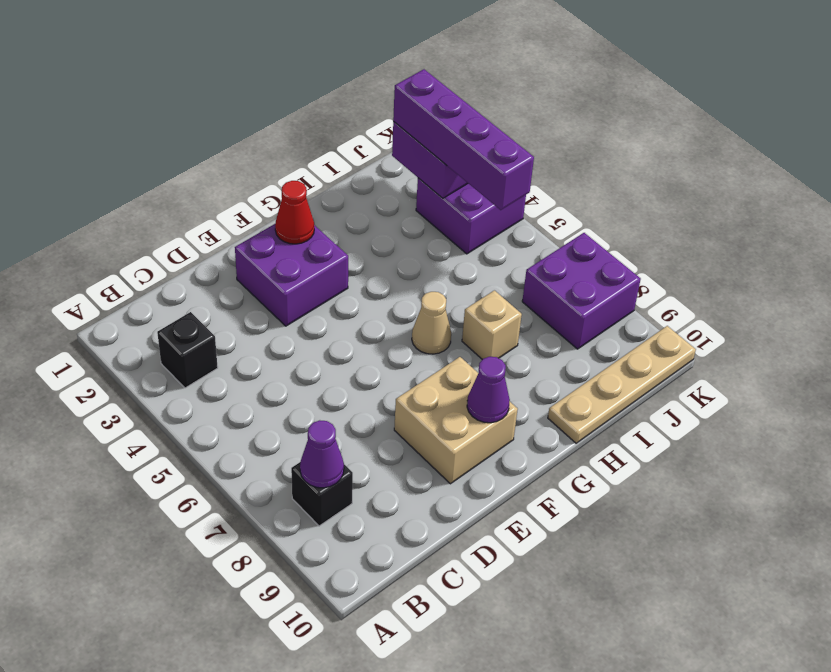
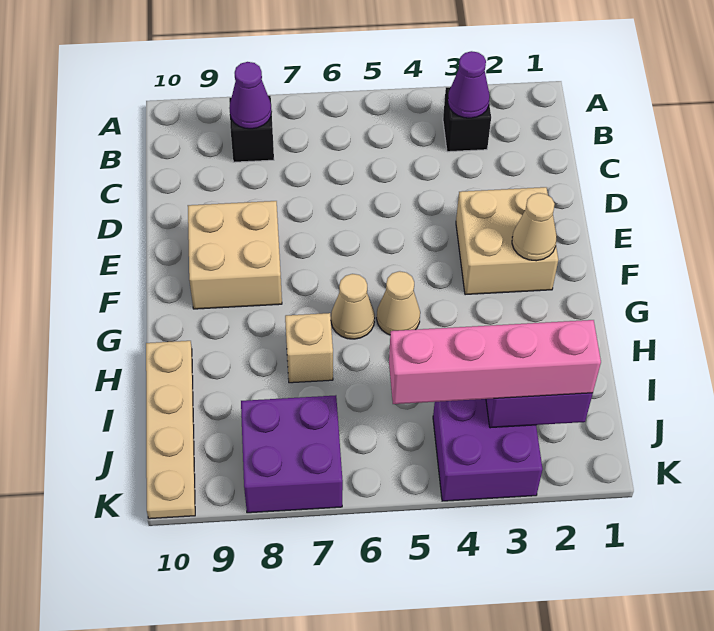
purple brick E2:F3 level 1 -> tan brick E2:F3 level 1
red cone F2 level 2 -> tan cone F2 level 2
purple cone F9 level 2 -> purple cone B3 level 2
none -> tan cone G5 level 1
purple brick J2:J5 level 3 -> pink brick J2:J5 level 3

